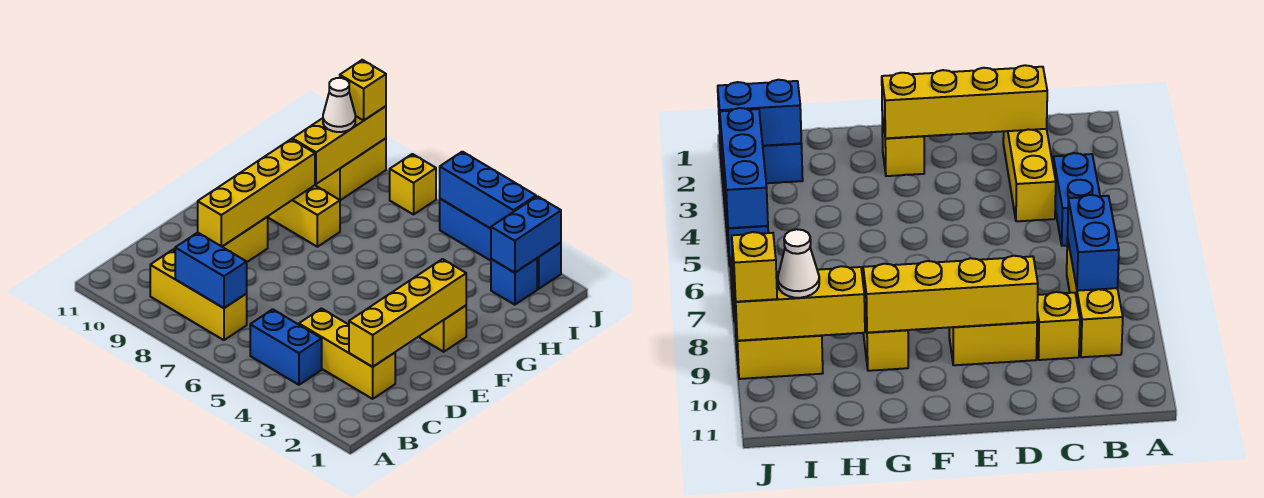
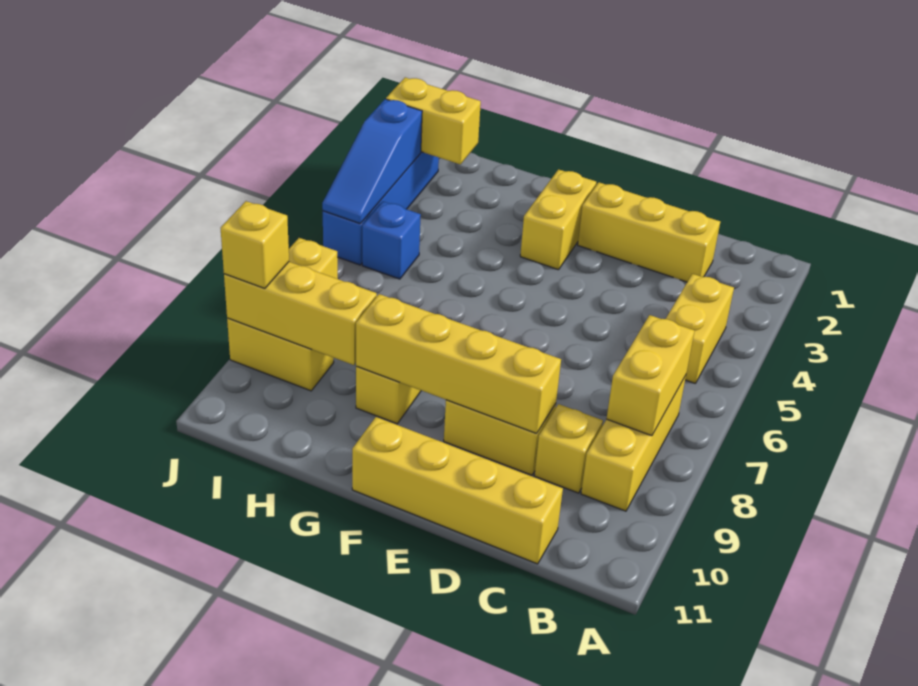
blue brick B4:B5 level 1 -> yellow brick B4:B5 level 1
blue brick B7:B8 level 2 -> yellow brick B7:B8 level 2
yellow brick C2:C4 level 1 -> yellow brick C2:E2 level 1
yellow brick C2:F2 level 2 -> yellow brick C11:F11 level 1
yellow brick F2 level 1 -> yellow brick F2:F3 level 1
blue brick I2 level 1 -> blue brick I5 level 1
blue brick I2:J2 level 2 -> yellow brick I2:J2 level 2
white cone I9 level 3 -> none
blue brick J3:J5 level 2 -> blue slope J3:J5 level 2 top 3

